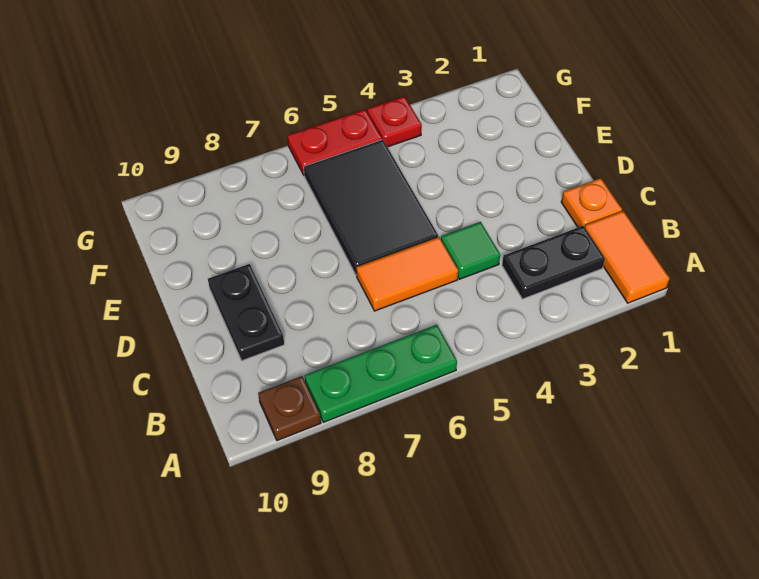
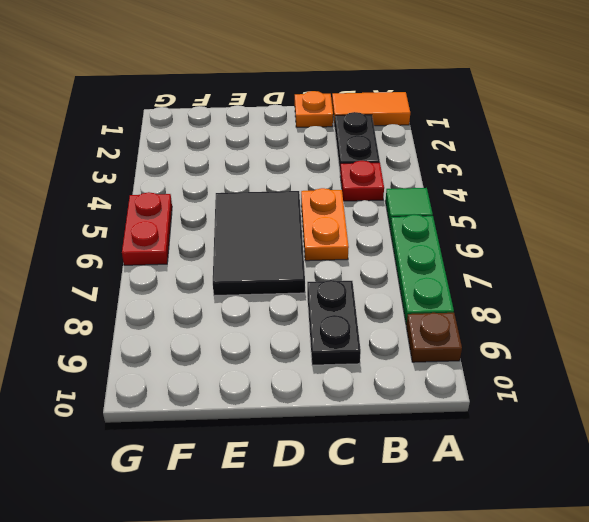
green tile C4 level 1 -> green tile A5 level 1
orange tile C5:C6 level 1 -> orange plate C5:C6 level 1
black plate C9:D9 level 1 -> black plate C8:C9 level 1
black tile D5:F6 level 1 -> black tile D5:E7 level 1
red plate G4 level 1 -> red plate B4 level 1

